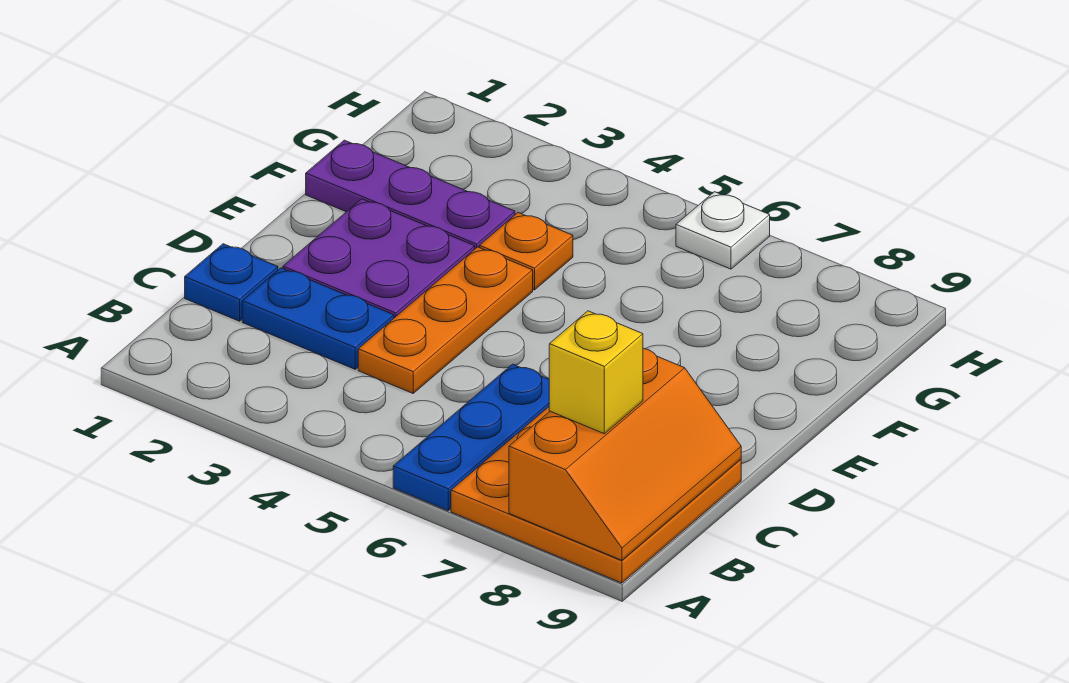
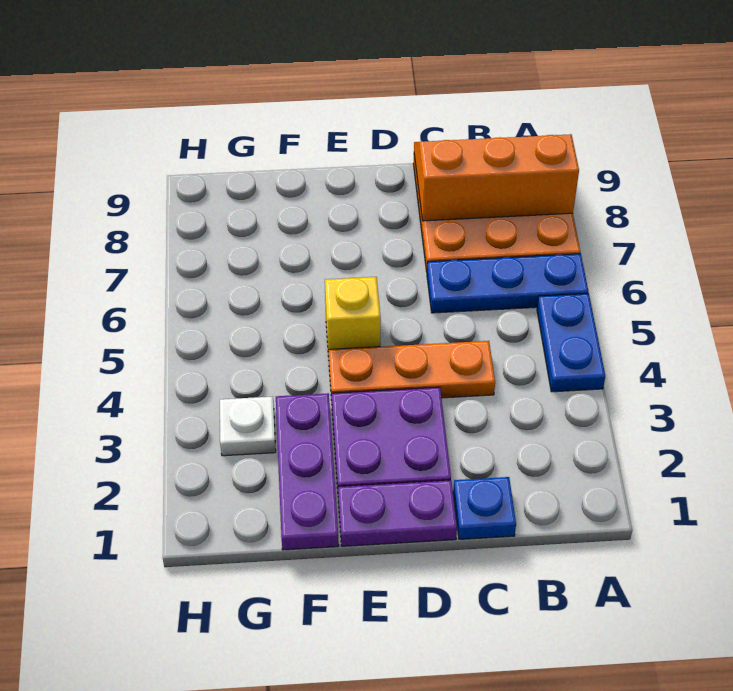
yellow brick B8 level 3 -> yellow brick E5 level 1
blue plate C2:C3 level 1 -> blue plate A4:A5 level 1
none -> purple plate D1:E1 level 1
orange plate F4 level 1 -> none
white plate H6 level 1 -> white plate G3 level 1

